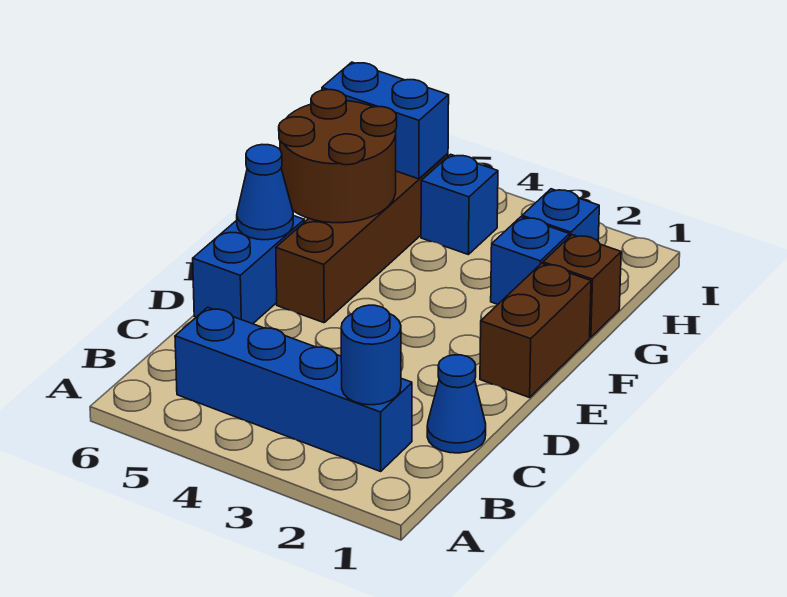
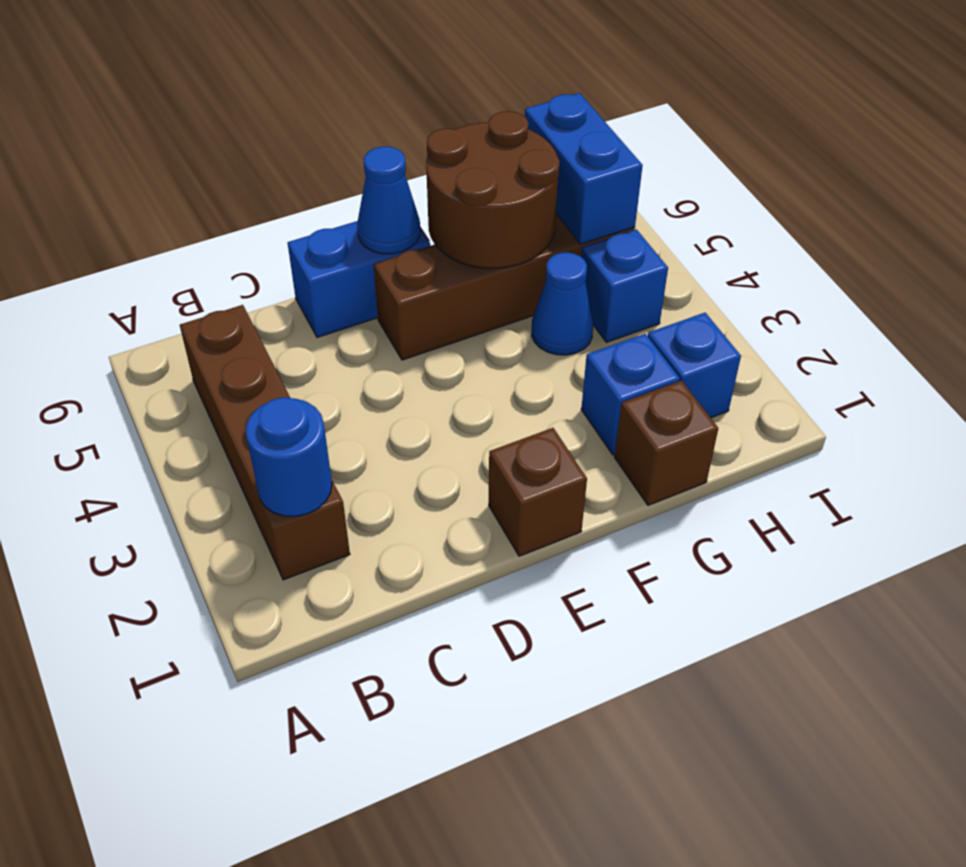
blue brick B2:B5 level 1 -> brown brick B2:B5 level 1
blue cone C1 level 1 -> blue cone G4 level 1
brown brick E1:F1 level 1 -> brown brick E1 level 1

